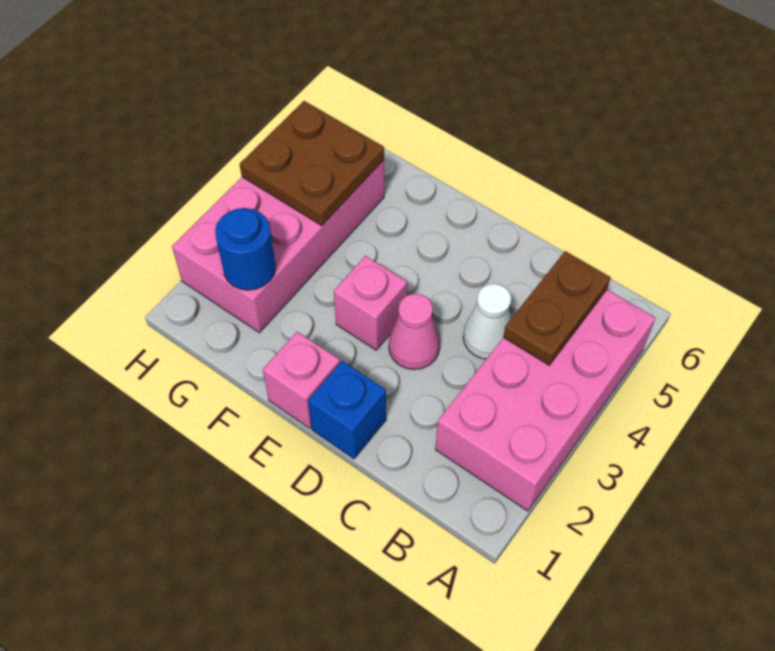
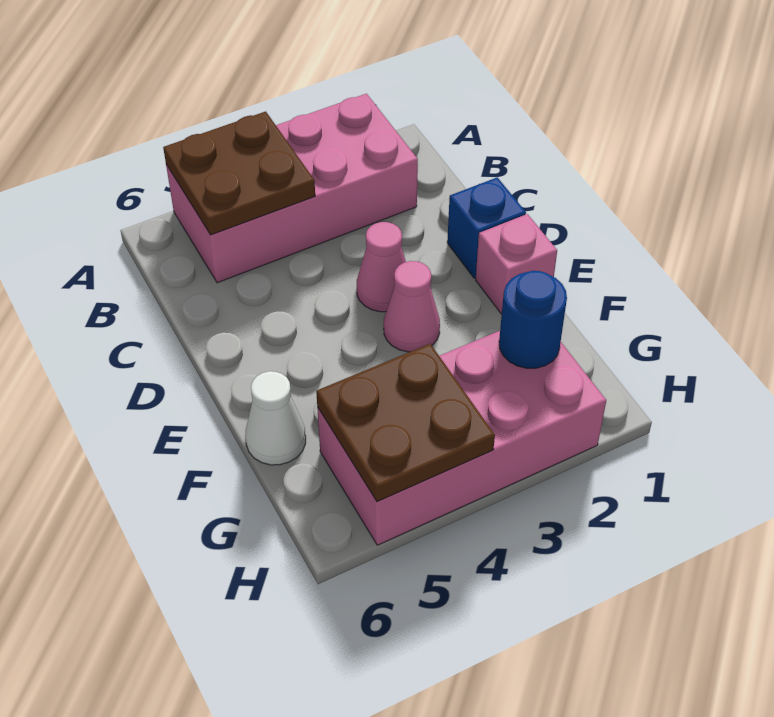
brown plate B4:B5 level 2 -> brown plate A4:B5 level 2
white cone C4 level 1 -> white cone F6 level 1
pink brick E3 level 1 -> pink cone E3 level 1

